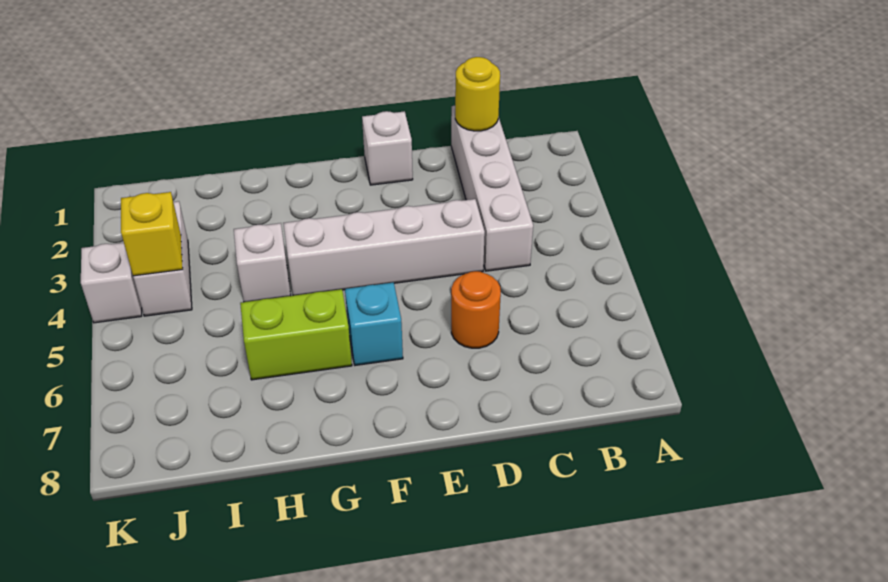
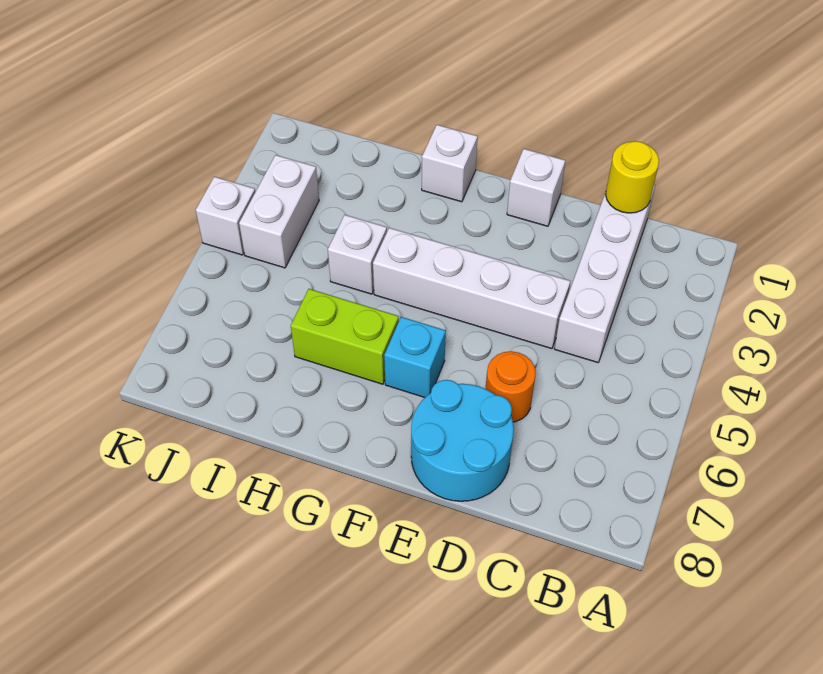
none -> cyan round brick D7:E8 level 1
none -> white brick G1 level 1
yellow brick J4 level 2 -> none

